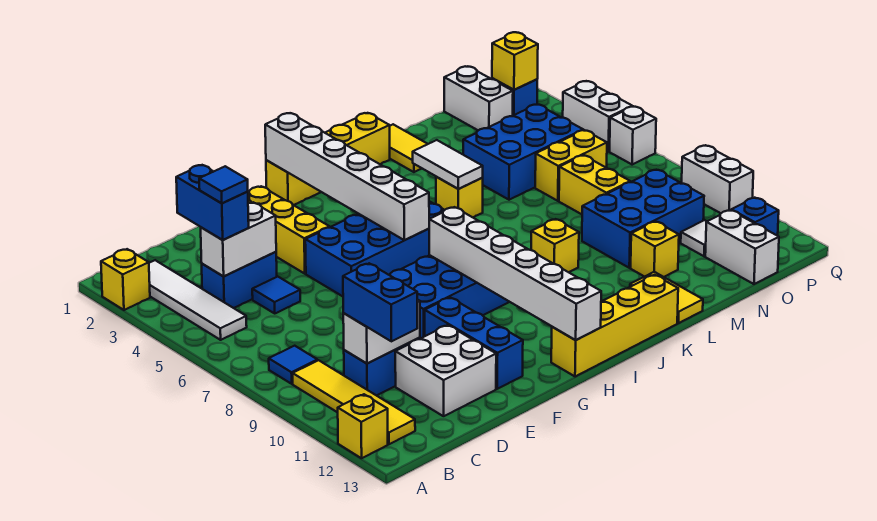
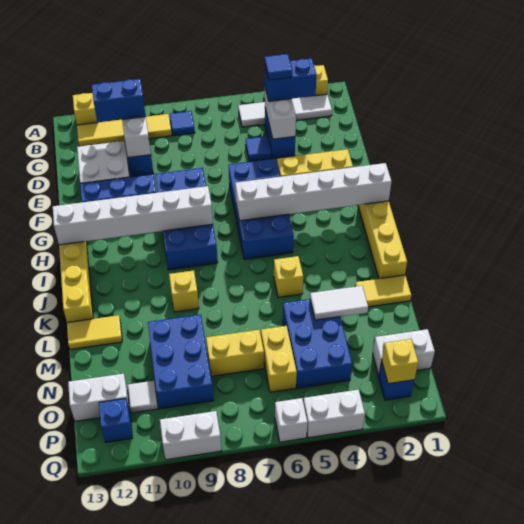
white tile K4:K5 level 2 -> white tile M3:M4 level 2
yellow brick M11 level 1 -> none

